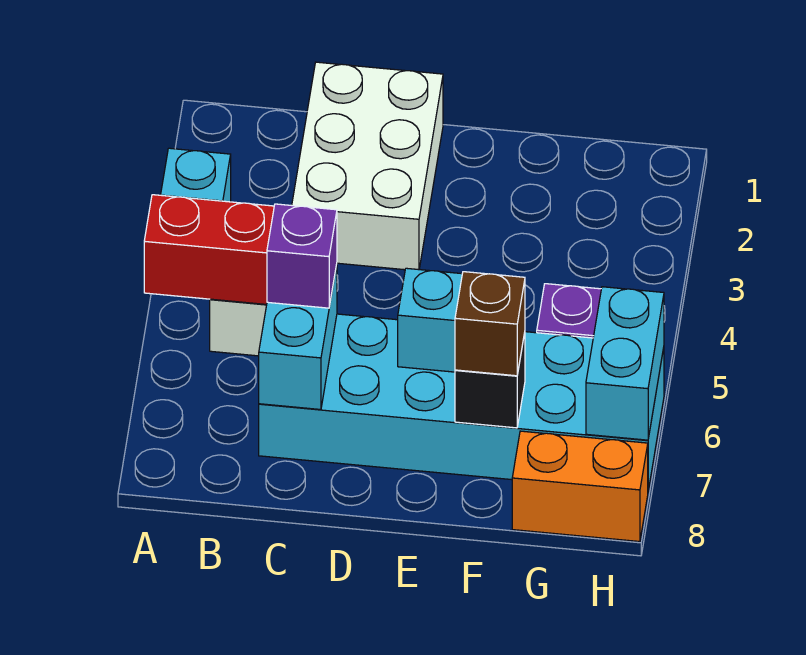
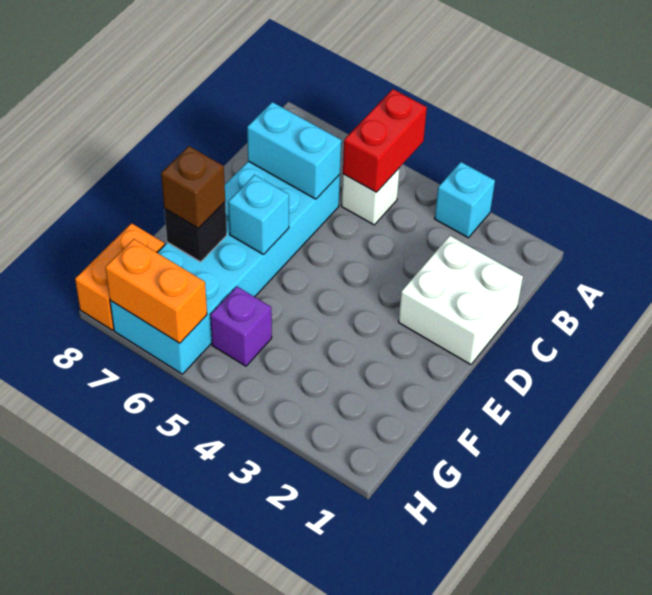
white brick C1:D3 level 1 -> white brick C1:D2 level 1
purple brick C6 level 3 -> none
cyan brick H6:H7 level 2 -> orange brick H6:H7 level 2

